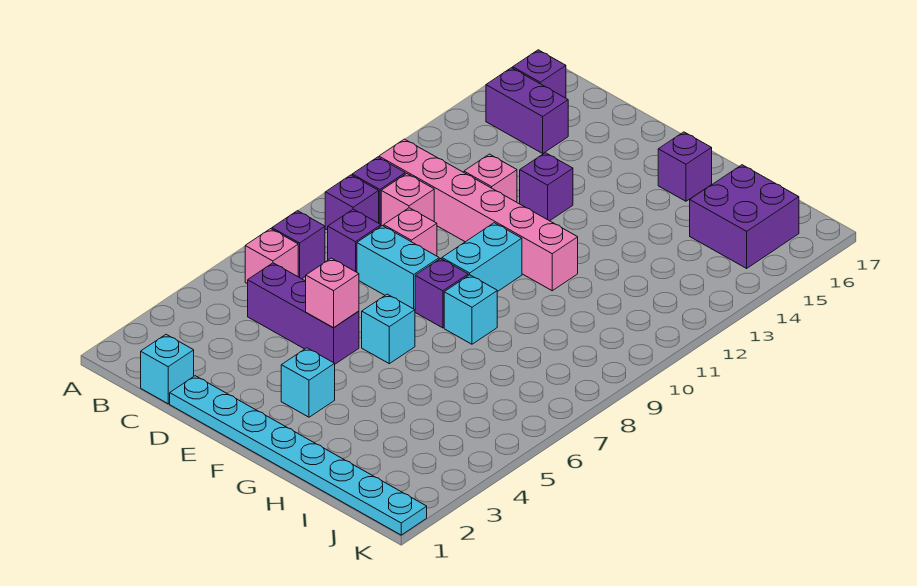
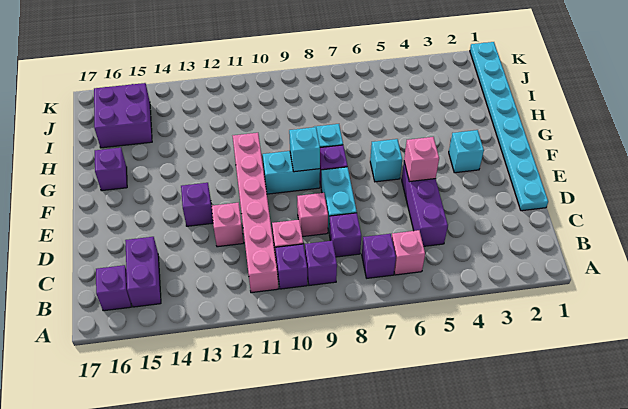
cyan brick C1 level 1 -> cyan brick F9 level 2

